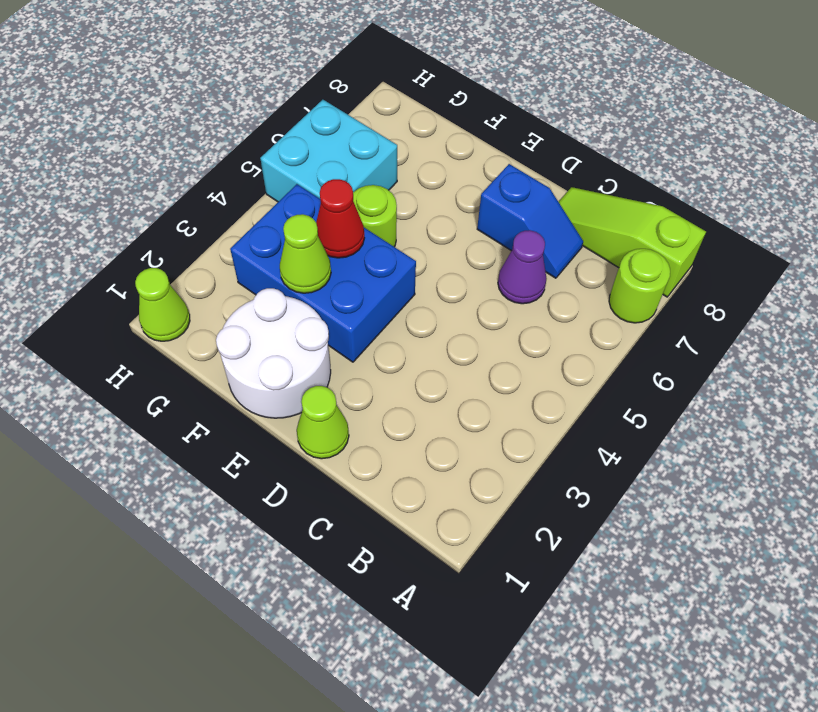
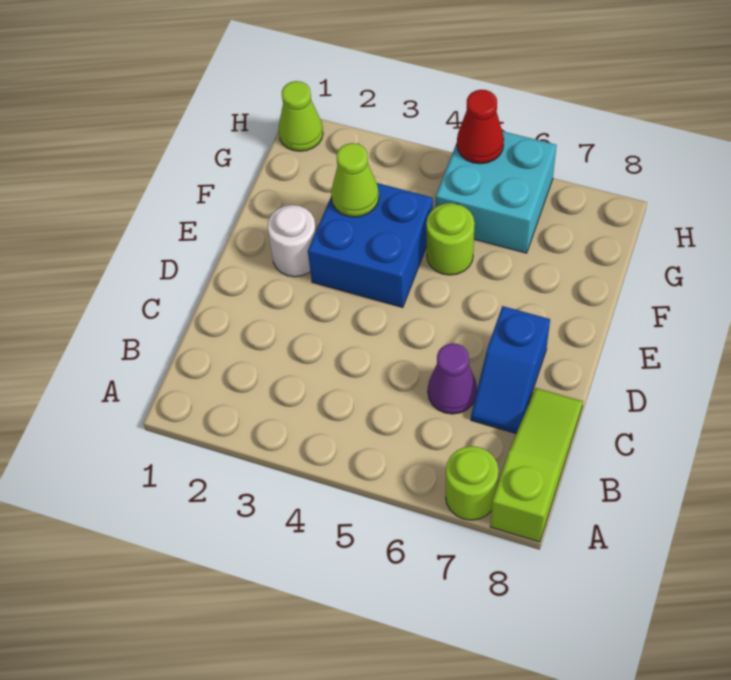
lime cone D1 level 1 -> none
white round brick E1:F2 level 1 -> white round brick E2 level 1
blue brick E3:G4 level 1 -> blue brick E3:F4 level 1
red cone F4 level 2 -> red cone H5 level 2

